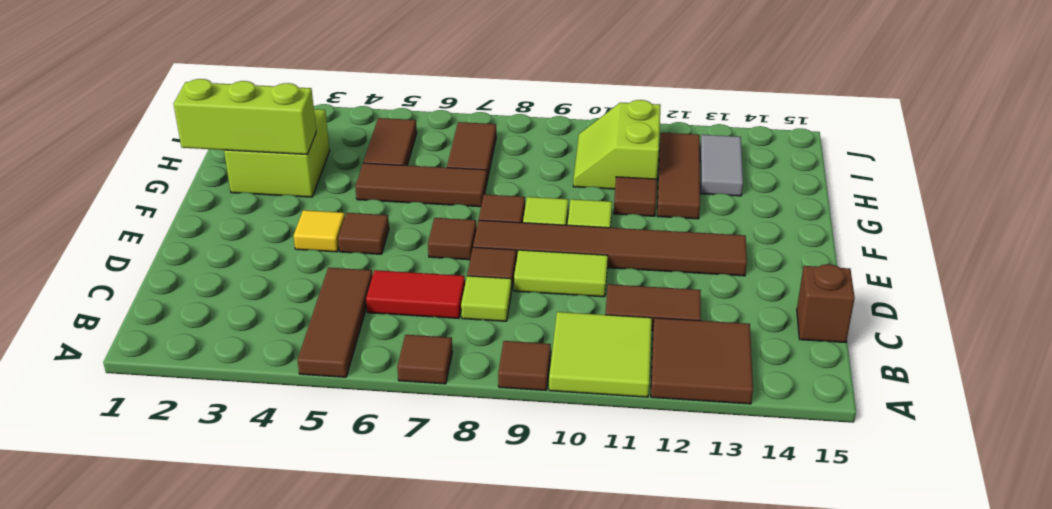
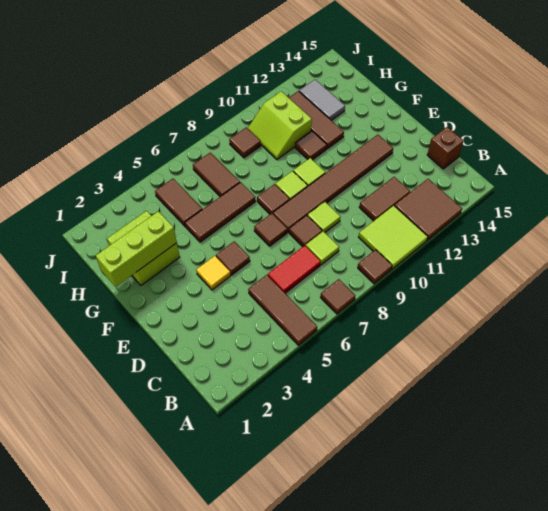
lime tile D9:D10 level 1 -> lime tile D9 level 1
none -> brown tile I9 level 1

